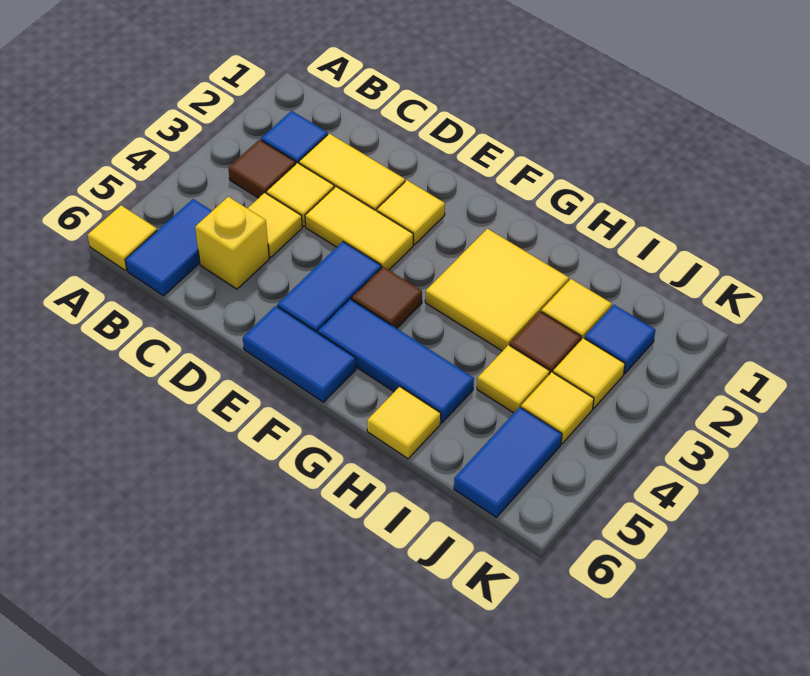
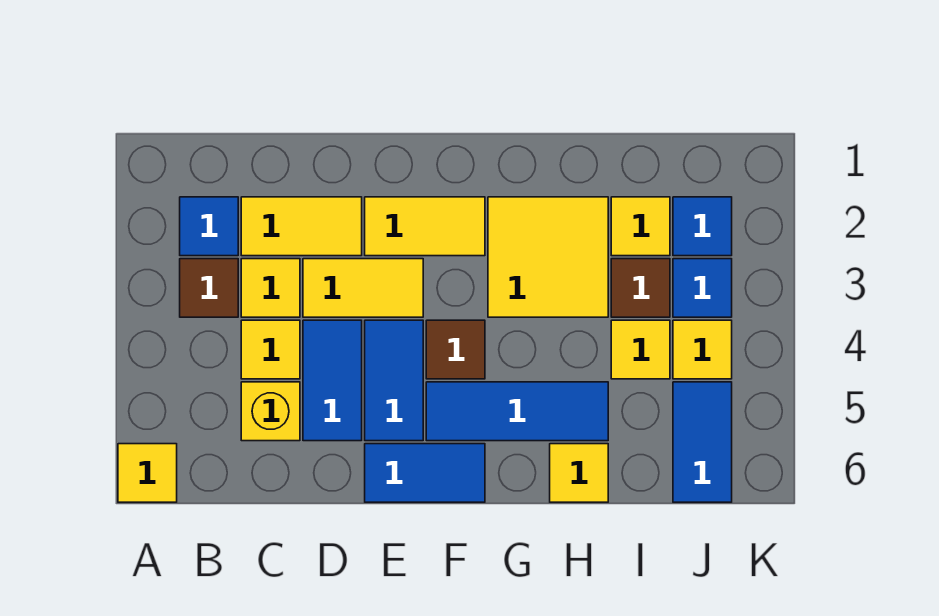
blue tile B5:B6 level 1 -> blue tile D4:D5 level 1
yellow tile E2 level 1 -> yellow tile E2:F2 level 1
yellow tile J3 level 1 -> blue tile J3 level 1

